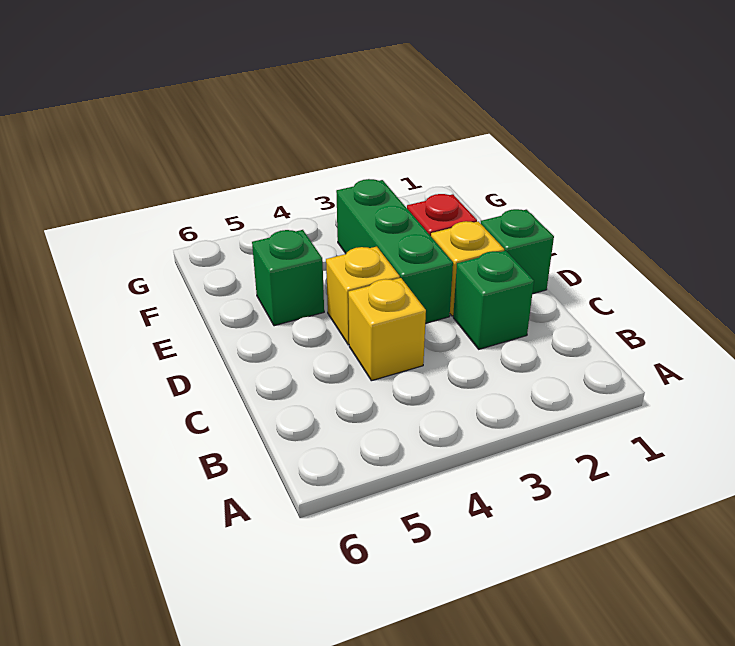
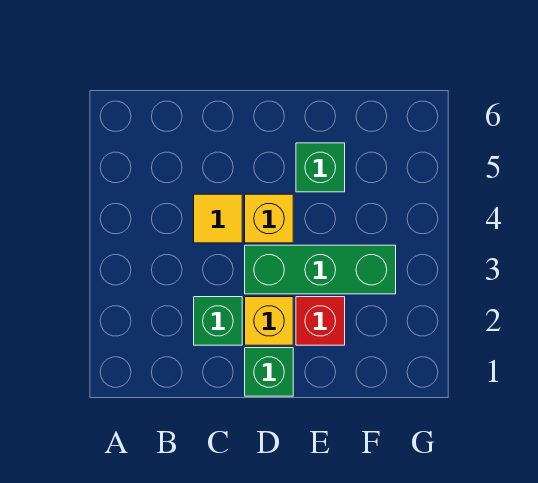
yellow brick C4 level 1 -> yellow tile C4 level 1

